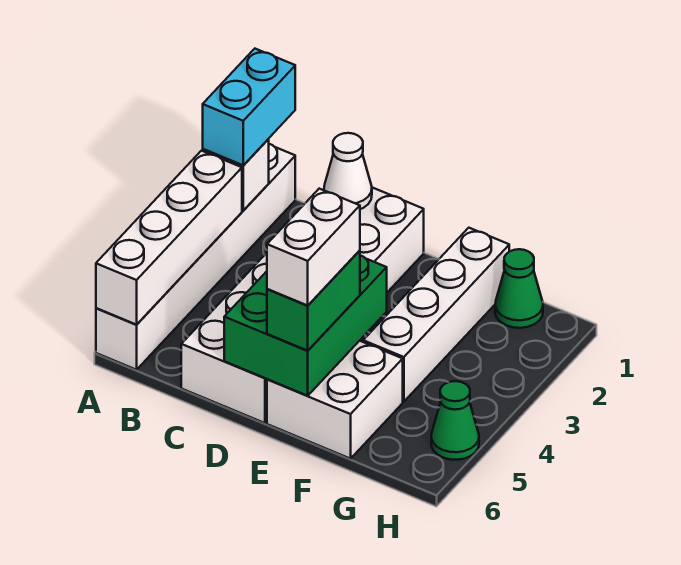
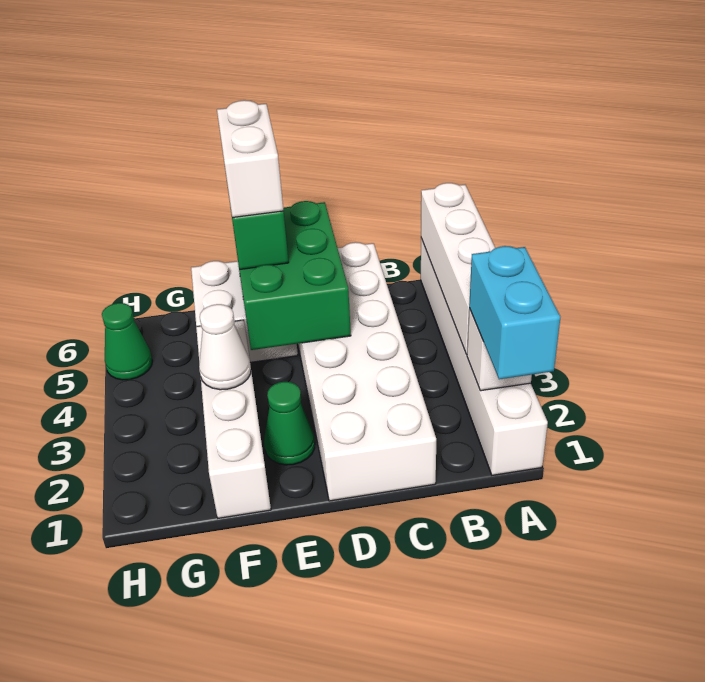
white cone C1 level 2 -> white cone F3 level 2
green cone G1 level 1 -> green cone E2 level 1

